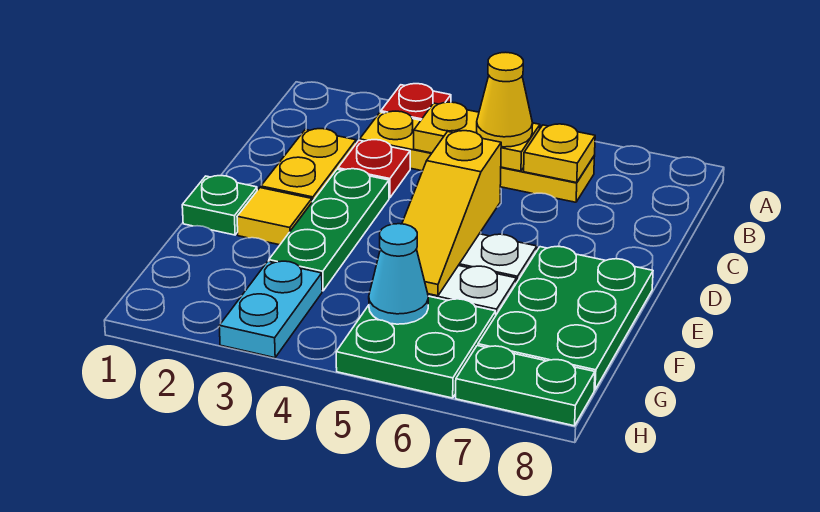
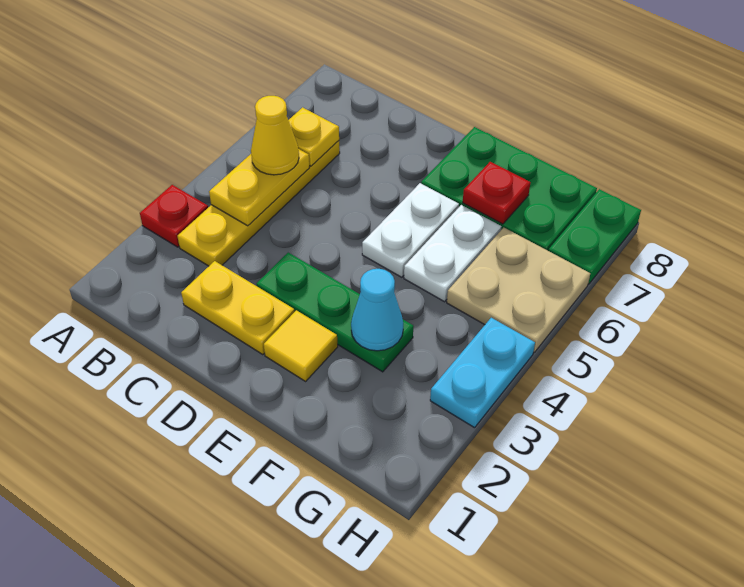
red plate C3 level 1 -> red plate F7 level 2
yellow slope D5:F5 level 2 top D -> none
green plate E1 level 1 -> none
cyan plate G3:H3 level 1 -> cyan plate H3:H4 level 1
green plate G5:H6 level 1 -> tan plate G5:H6 level 1
cyan cone G5 level 2 -> cyan cone F3 level 2

